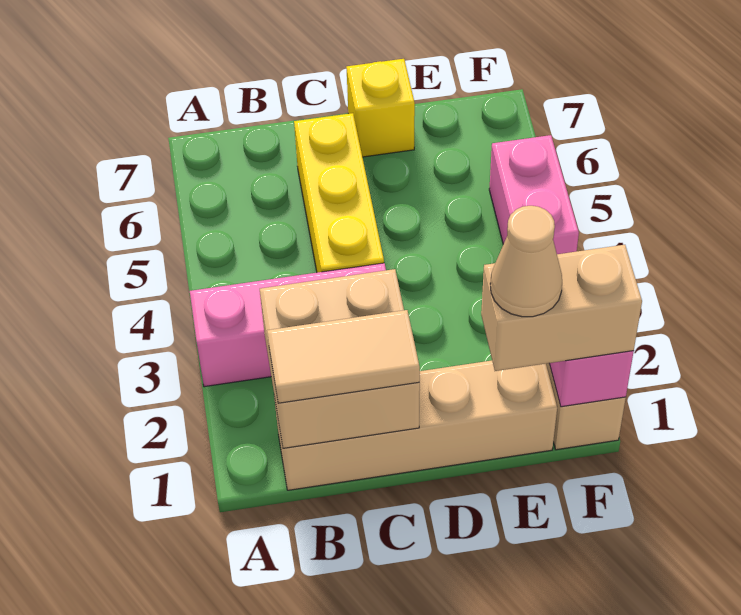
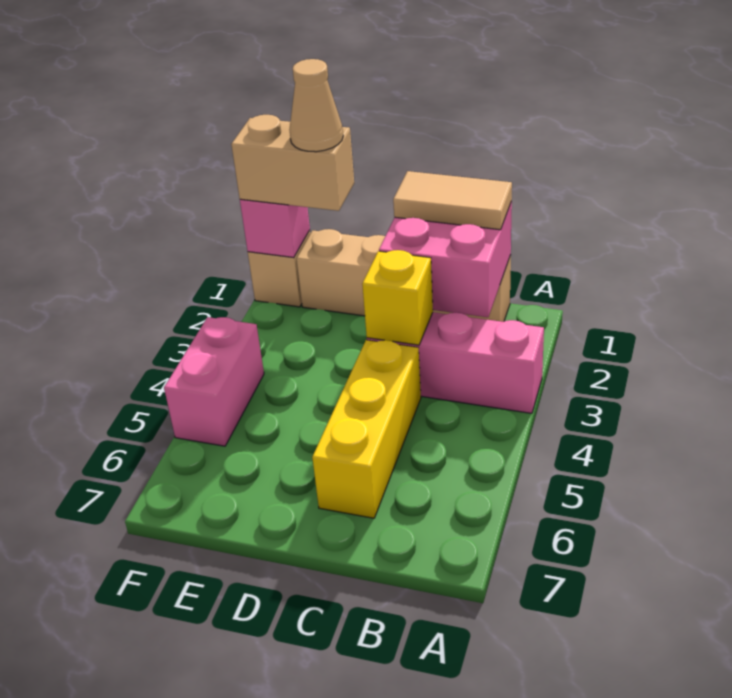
tan brick B1:C2 level 2 -> pink brick B1:C2 level 2
yellow brick D7 level 1 -> yellow brick C3 level 2

